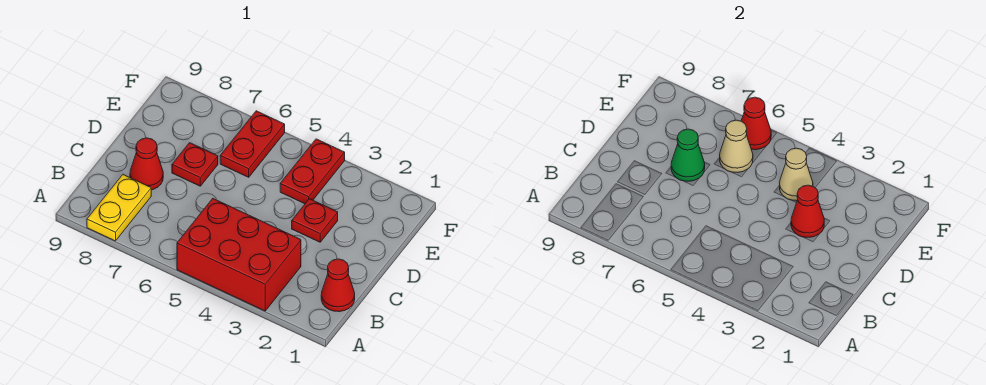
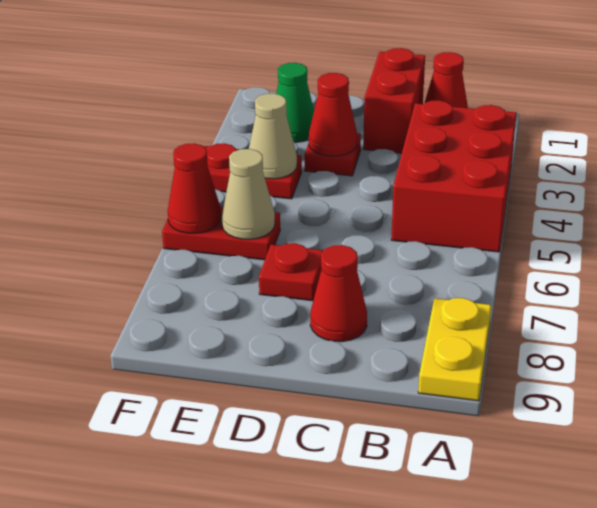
yellow plate A8:B8 level 1 -> yellow plate A8:A9 level 1
none -> red brick C1:C2 level 1
green cone D7 level 2 -> green cone E2 level 1

